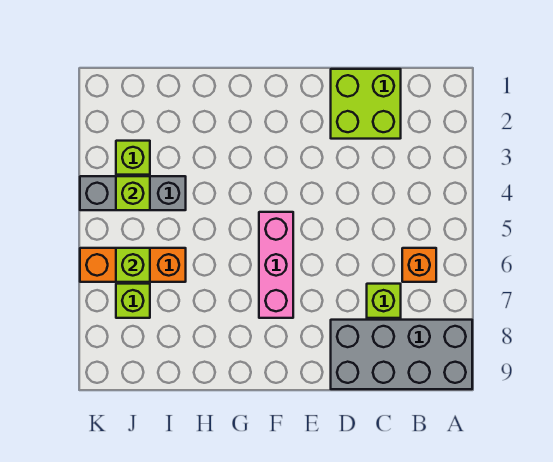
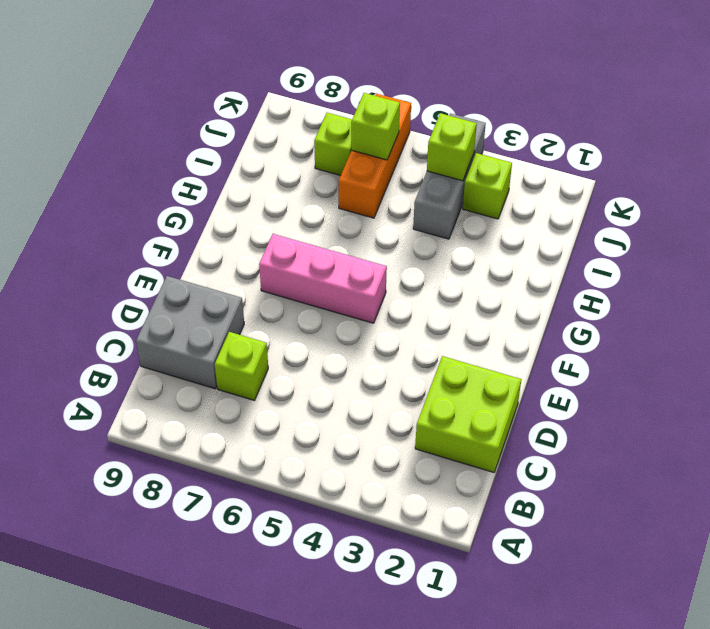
grey brick A8:D9 level 1 -> grey brick C8:D9 level 1
orange brick B6 level 1 -> none

